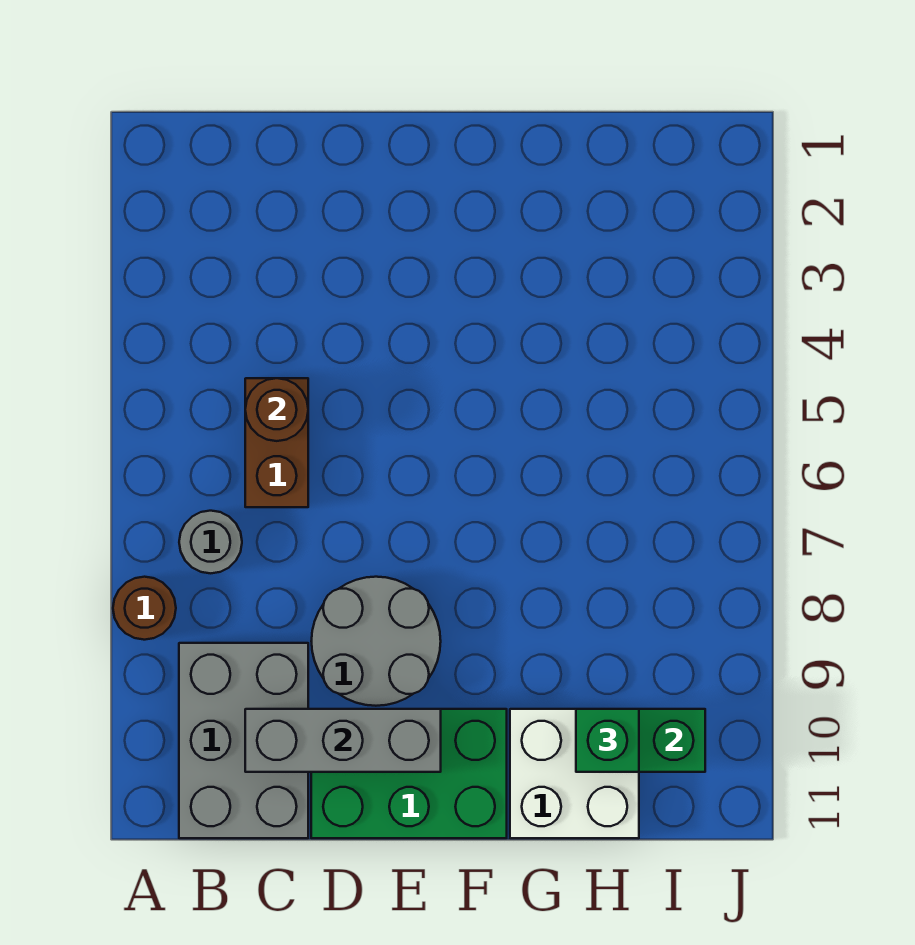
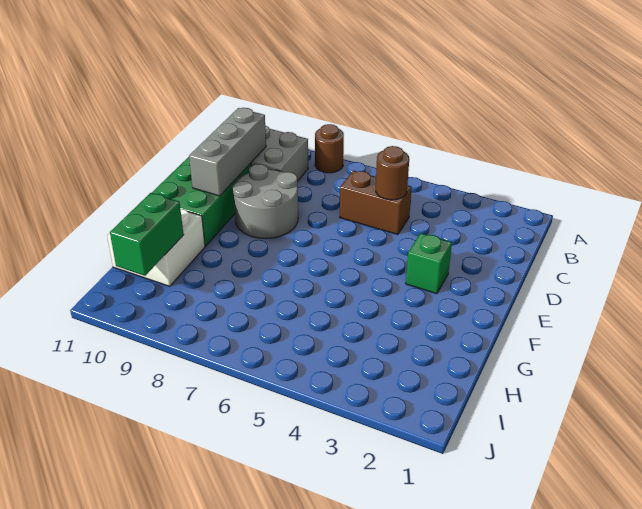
grey round brick B7 level 1 -> none
green brick H10 level 3 -> green brick E3 level 1

